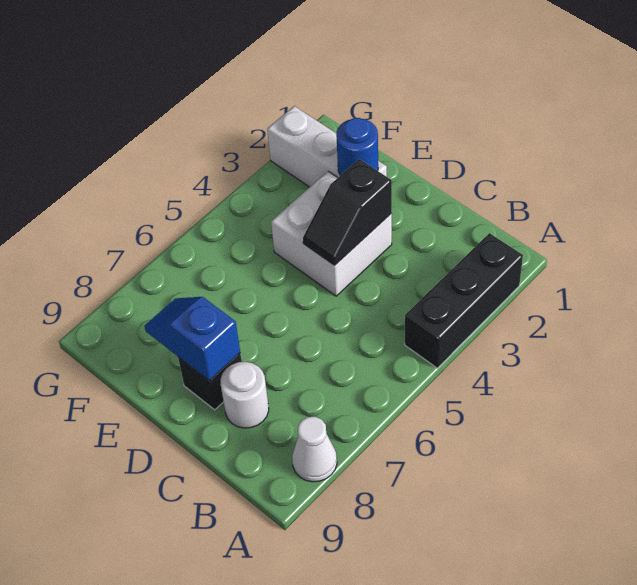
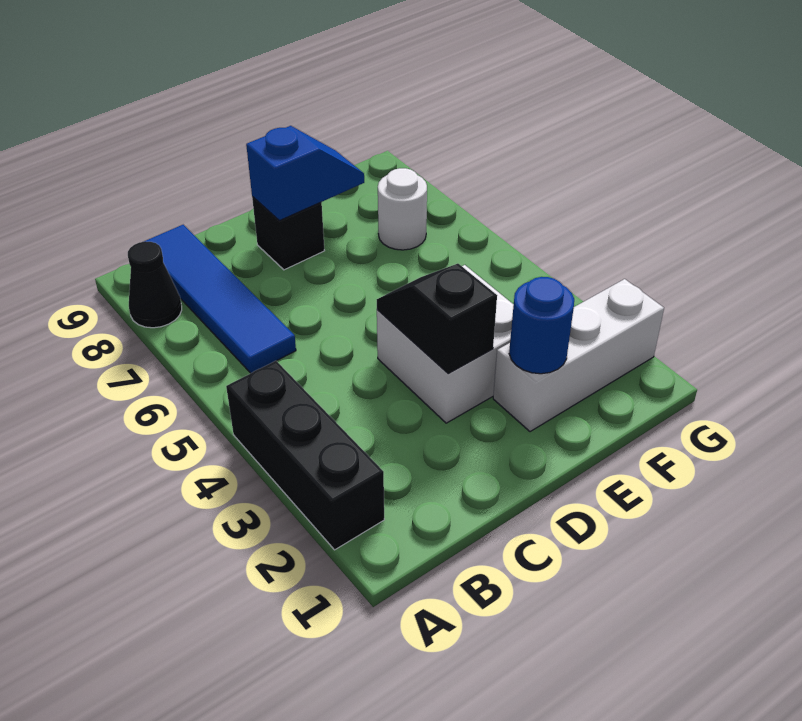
white cone A8 level 1 -> black cone A8 level 1
none -> blue tile B6:B9 level 1
white round brick C8 level 1 -> white round brick F7 level 1

